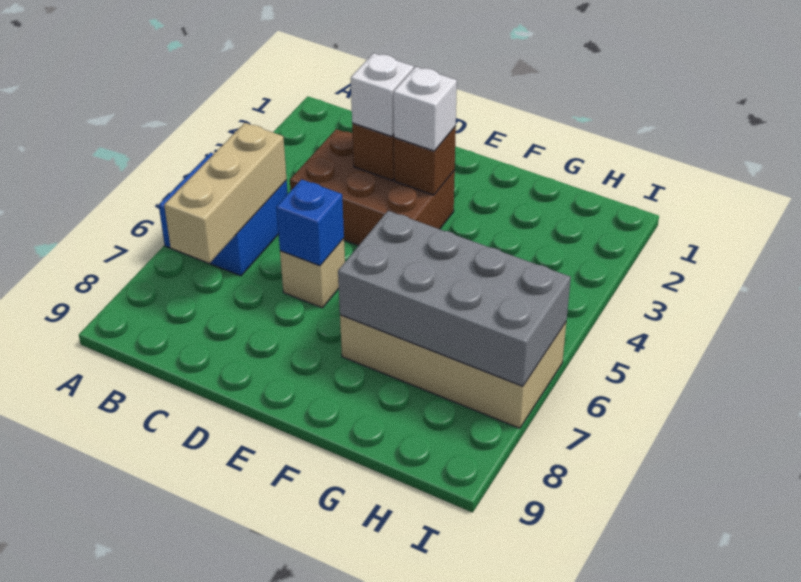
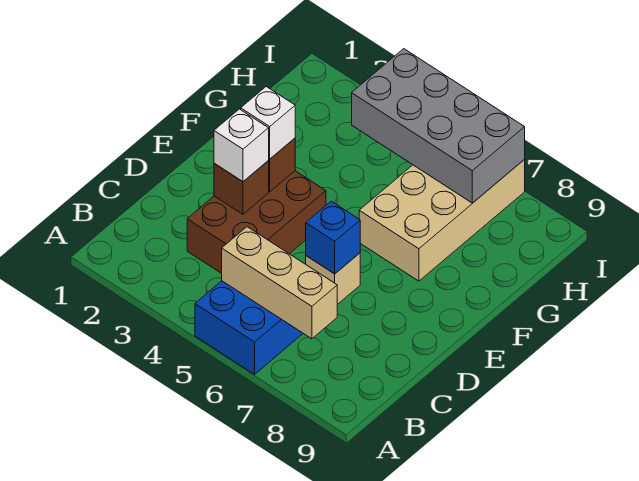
grey brick F6:I7 level 2 -> grey brick H4:I7 level 2

